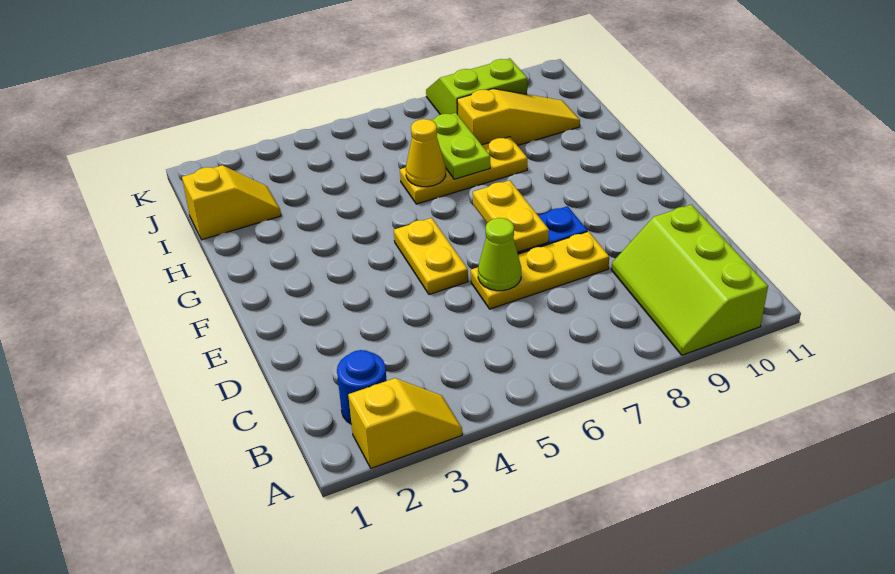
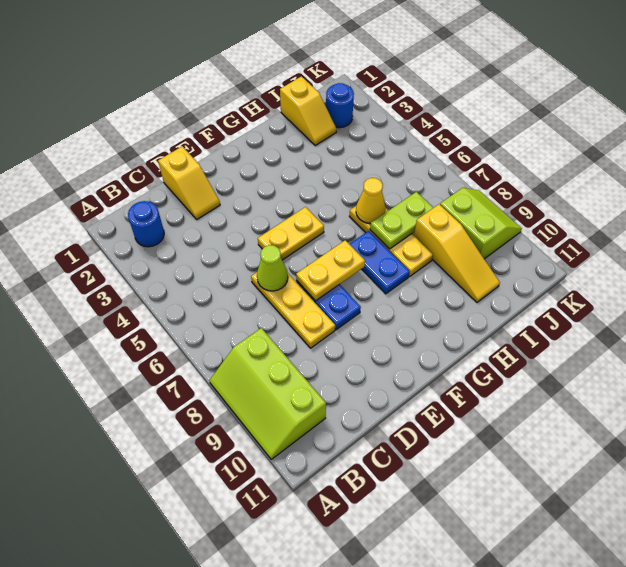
yellow slope A2:A3 level 1 top 2 -> yellow slope D1:D2 level 1 top 1
lime slope A9:C10 level 1 top 10 -> lime slope A8:B10 level 1 top B
none -> blue plate G7:G8 level 1
none -> blue round brick J2 level 1

